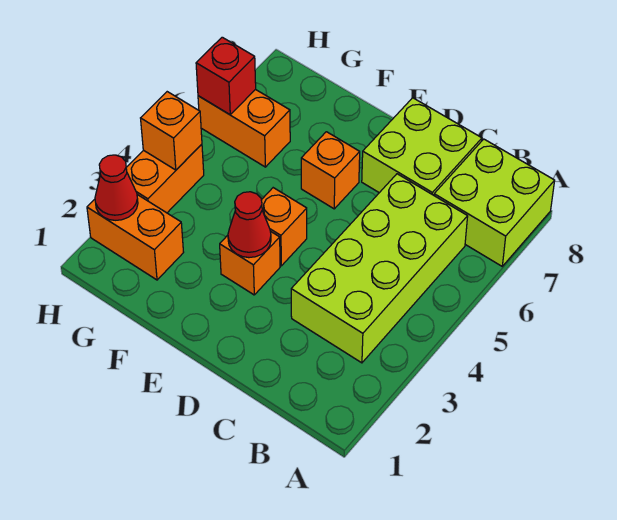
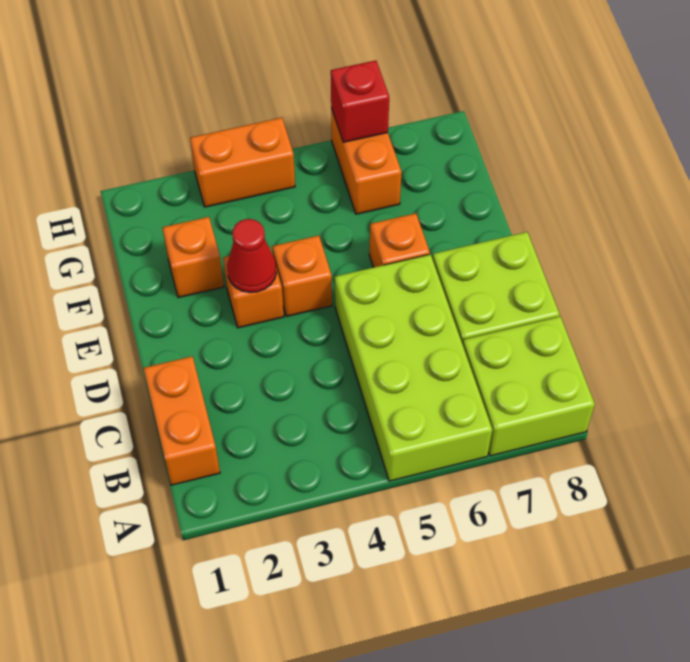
lime brick B3:C6 level 1 -> lime brick A5:D6 level 1
orange brick G2:H2 level 1 -> orange brick B1:C1 level 1
red cone H2 level 2 -> none
orange brick H4 level 2 -> orange brick F2 level 1

